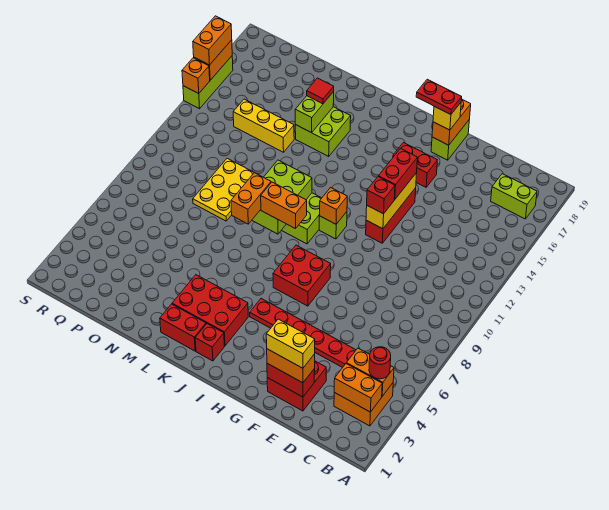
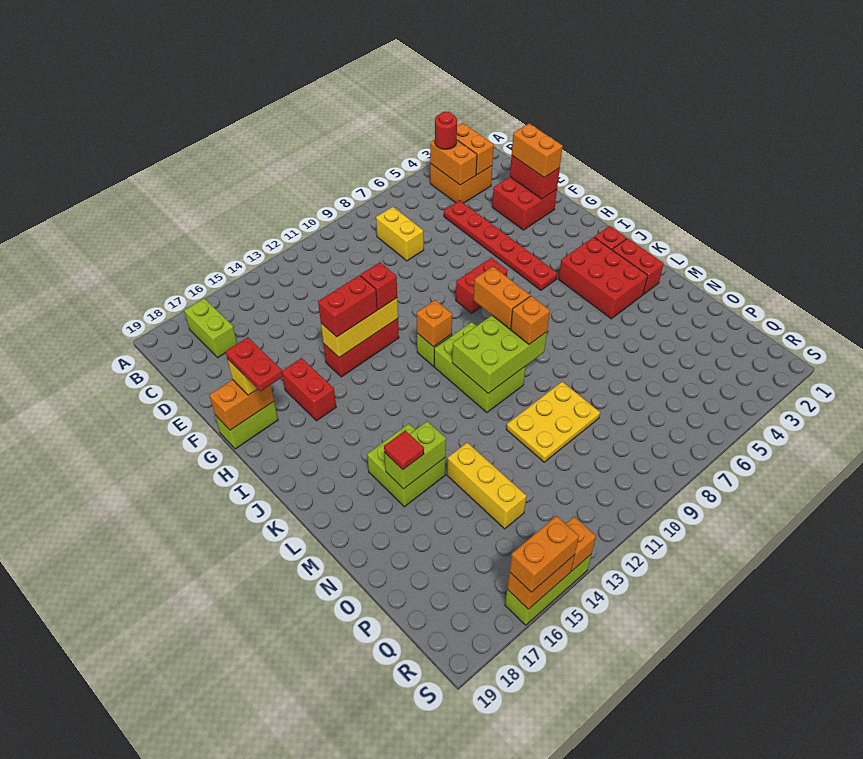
yellow brick E2:F2 level 4 -> yellow brick C8:D8 level 1
red brick H7:I8 level 1 -> red brick H7:H8 level 1
orange brick L8:L9 level 3 -> orange brick L9 level 3

